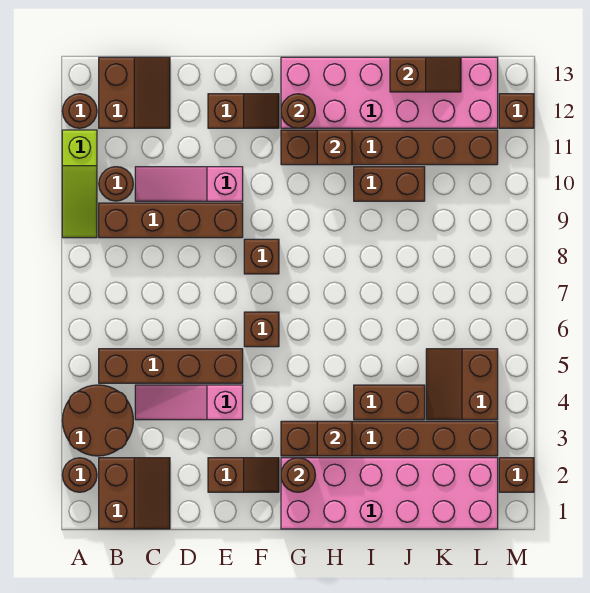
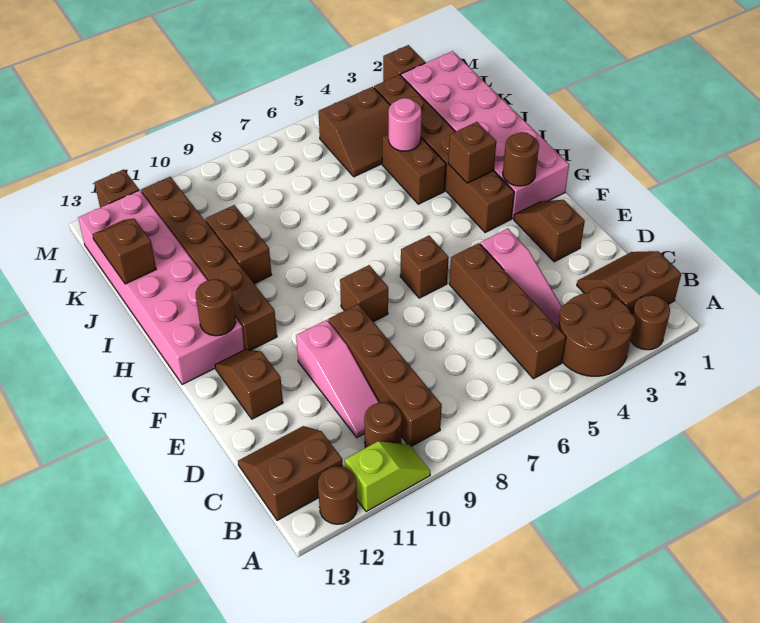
lime slope A9:A11 level 1 top 11 -> lime slope A10:A11 level 1 top 11
brown brick H11 level 2 -> none
none -> pink round brick J4 level 2

